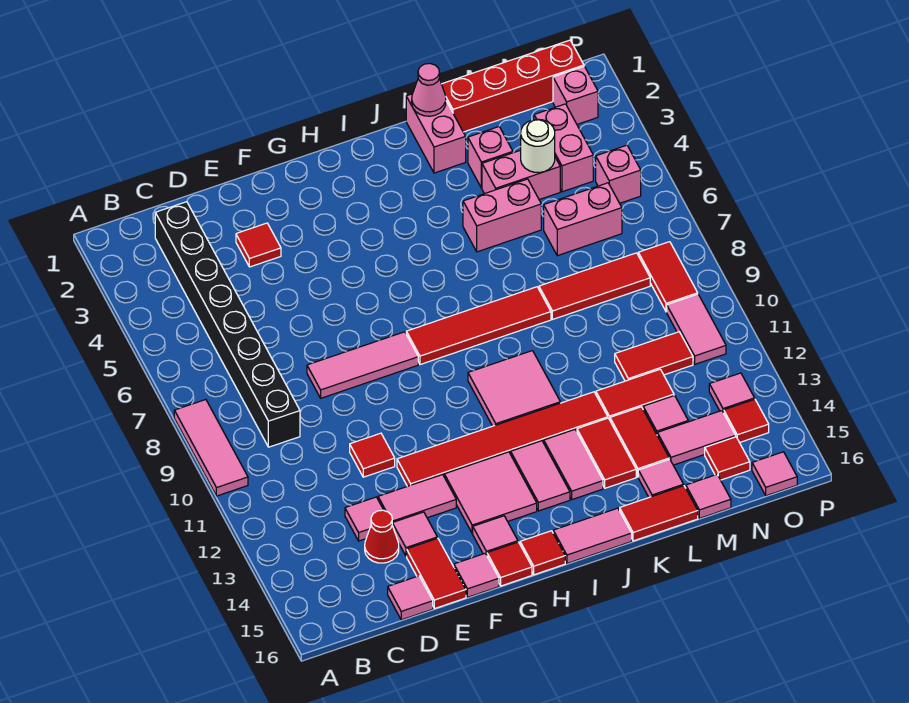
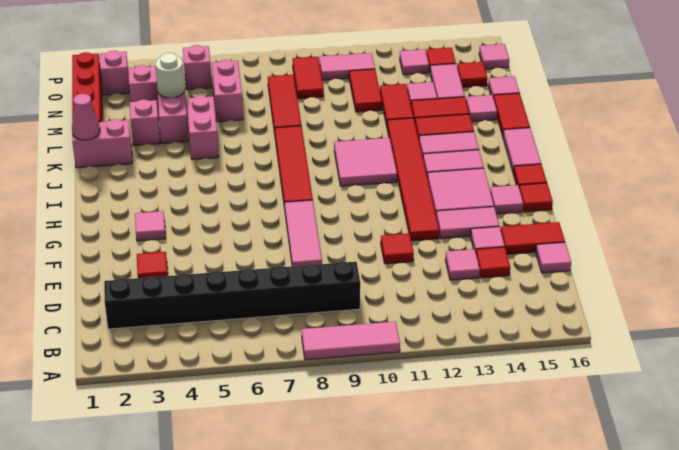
red cone D14 level 1 -> red tile D14 level 1
pink tile E13:F13 level 1 -> pink tile F13:F14 level 1
pink tile F16 level 1 -> pink tile G3 level 1
red tile O8:O9 level 1 -> red tile N9:O9 level 1

